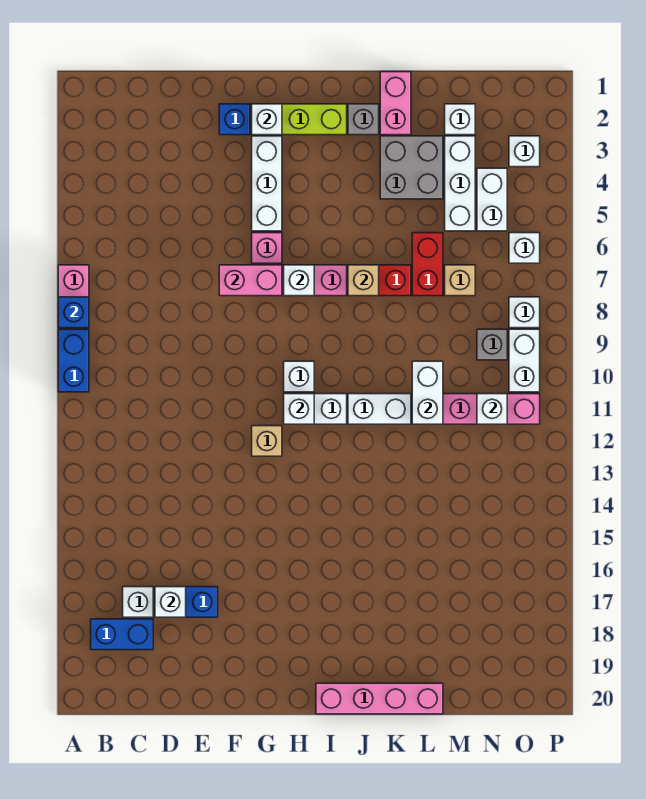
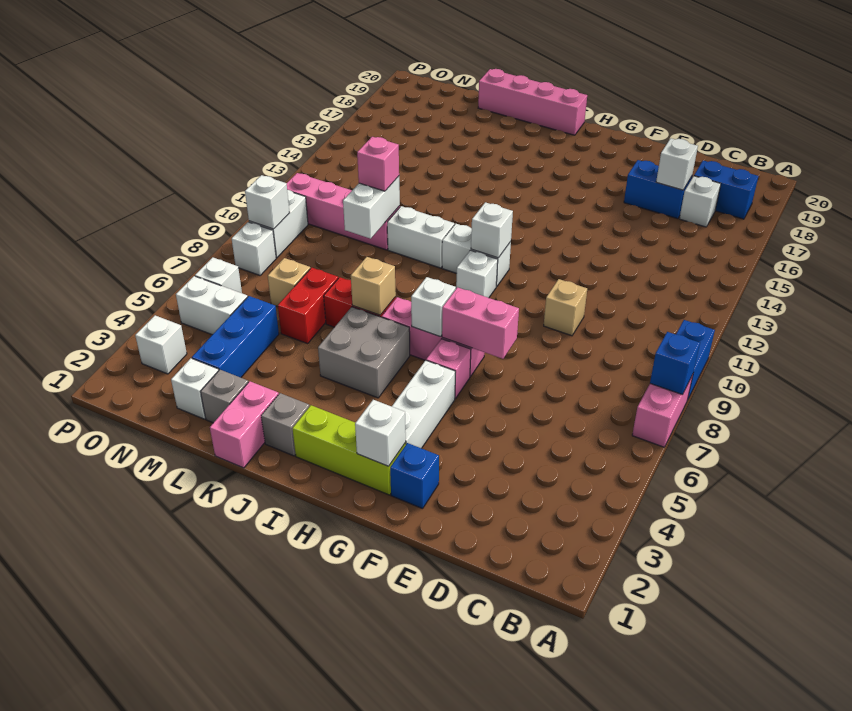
tan brick G12 level 1 -> tan brick E10 level 1
grey brick K3:L4 level 1 -> grey brick I5:J6 level 1
none -> pink brick L11 level 3
white brick M3:M5 level 1 -> blue brick M3:M5 level 1
white brick N4:N5 level 1 -> white brick N5:O5 level 1
grey brick N9 level 1 -> grey brick L2 level 1
white brick N11 level 2 -> white brick O9 level 2

